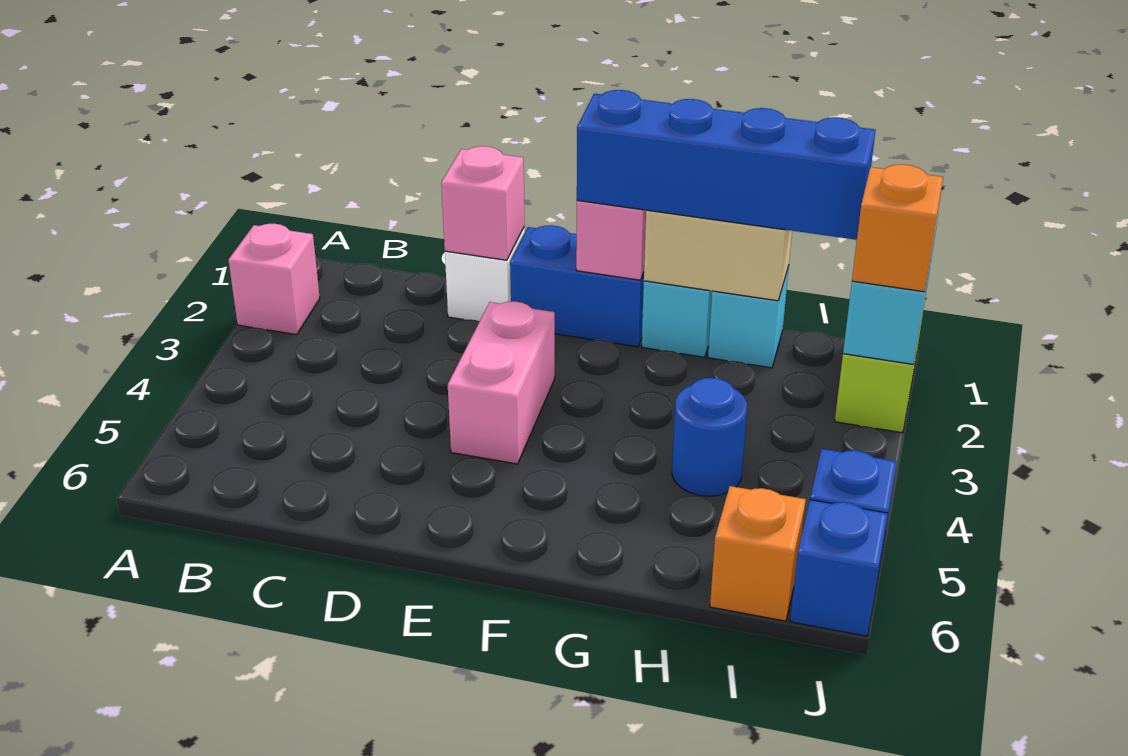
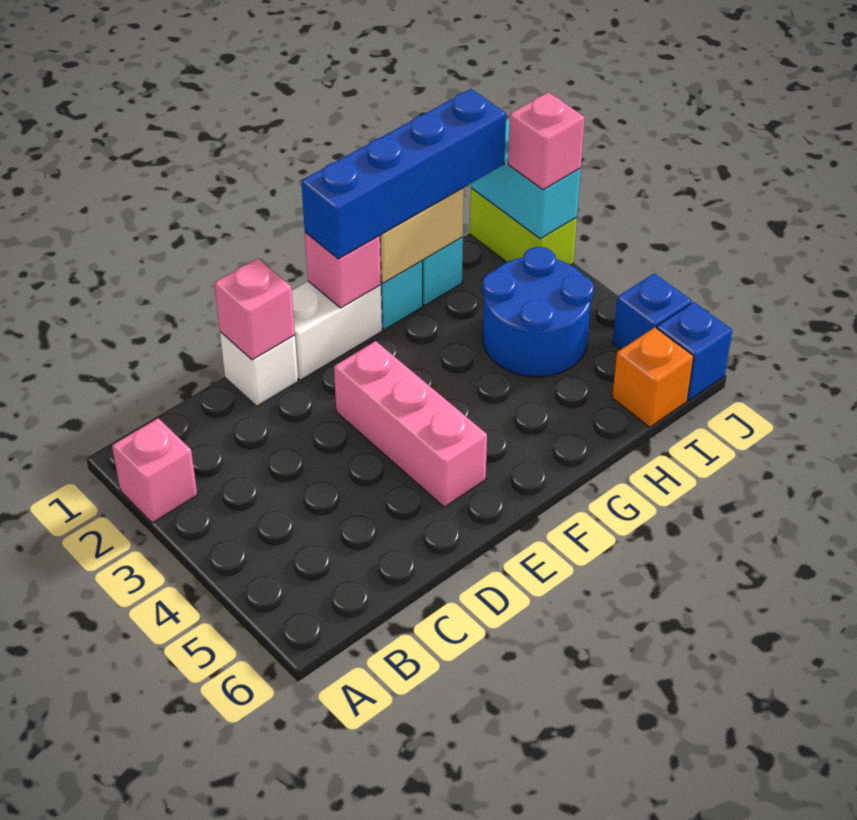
blue brick E1:F1 level 1 -> white brick E1:F1 level 1
pink brick E3:E4 level 1 -> pink brick E3:E5 level 1
blue round brick H4 level 1 -> blue round brick H3:I4 level 1
orange brick J2 level 3 -> pink brick J2 level 3

